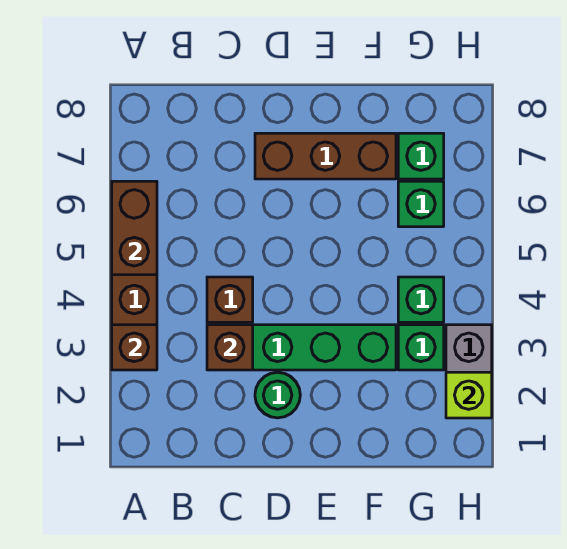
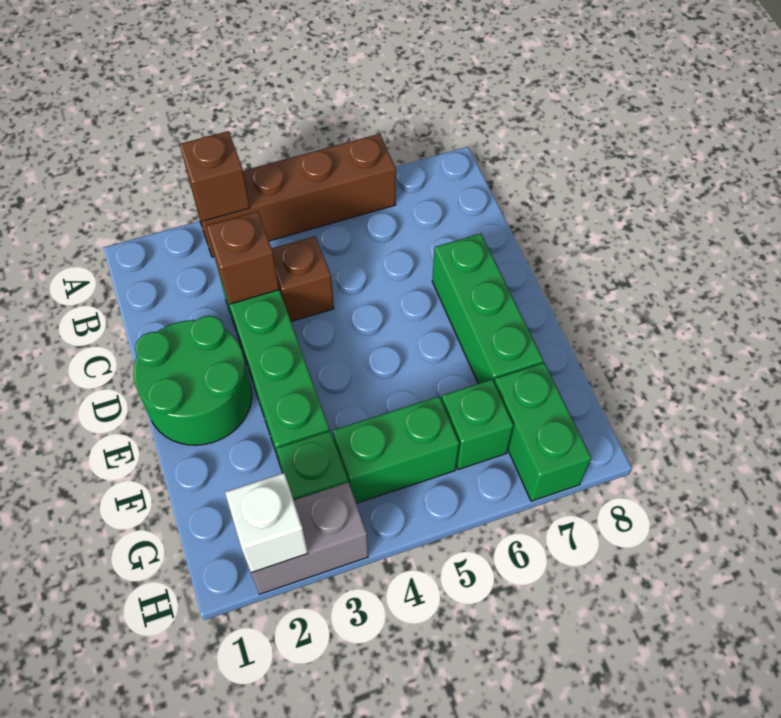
brown brick A5:A6 level 2 -> none
green round brick D2 level 1 -> green round brick D1:E2 level 1
brown brick D7:F7 level 1 -> green brick D7:F7 level 1
green brick G4 level 1 -> green brick G4:G5 level 1
green brick G7 level 1 -> green brick G7:H7 level 1
lime brick H2 level 2 -> white brick H2 level 2

